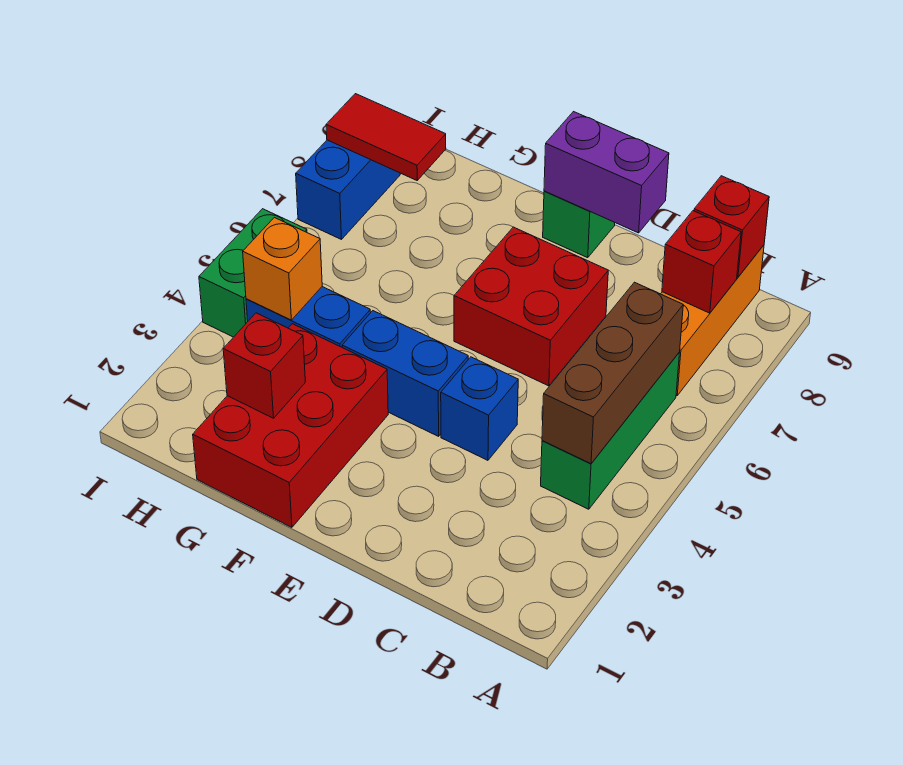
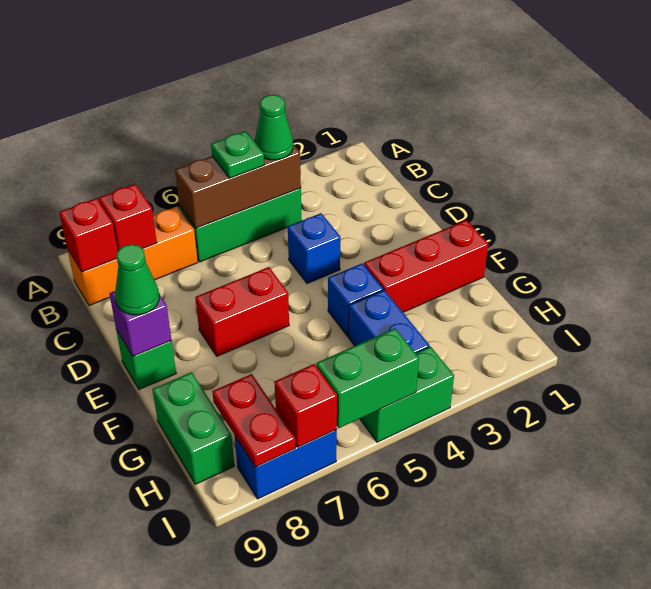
none -> green cone B4 level 3
none -> green plate B5 level 3
red brick D6:E7 level 1 -> red brick E6:E7 level 1
purple brick D9:E9 level 2 -> purple brick E9 level 2
blue brick E4:F4 level 1 -> blue brick F4 level 1
none -> green cone E9 level 3
red brick F1:G3 level 1 -> red brick F1:F3 level 1
red brick G2 level 2 -> red brick I7 level 2
none -> green brick G9:H9 level 1
orange brick H4 level 2 -> none
red tile H8:I8 level 2 -> red plate H8:I8 level 2
none -> green brick I5:I6 level 2

